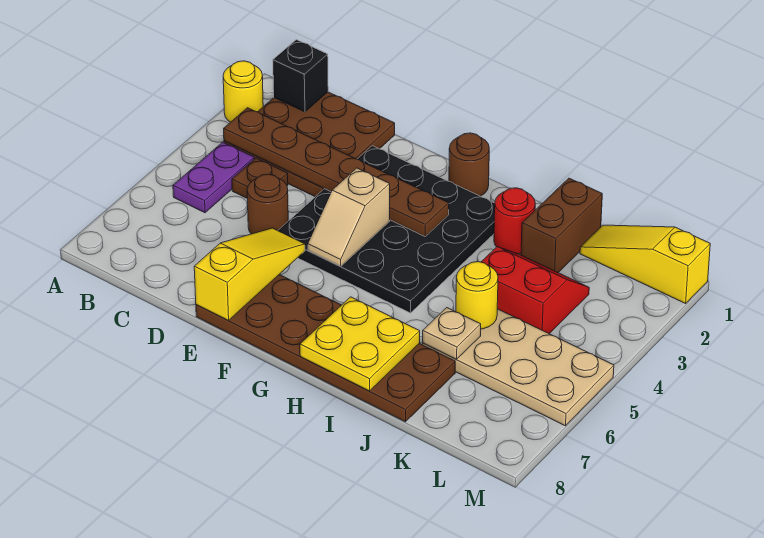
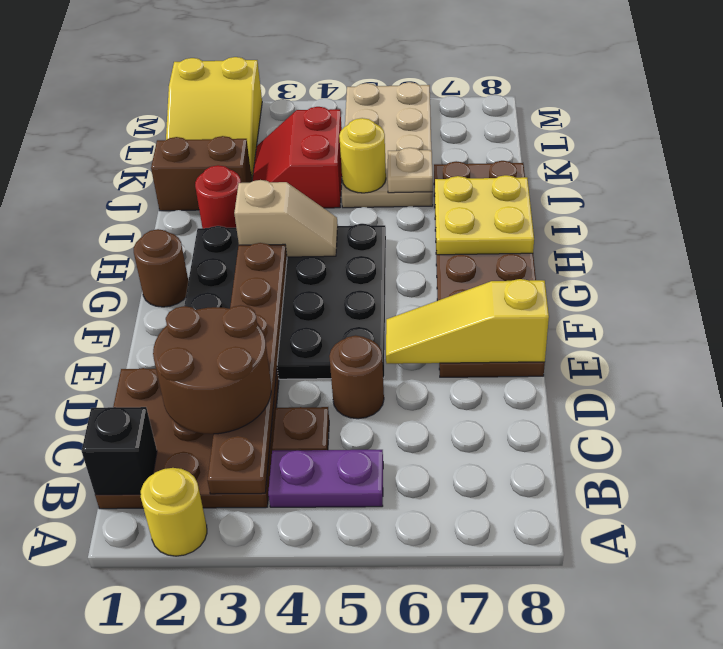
none -> brown round brick C2:D3 level 3
tan slope F4:F5 level 2 top 4 -> tan slope H3:H4 level 2 top 3
yellow slope K1:M1 level 1 top M -> yellow slope K1:M2 level 1 top M

